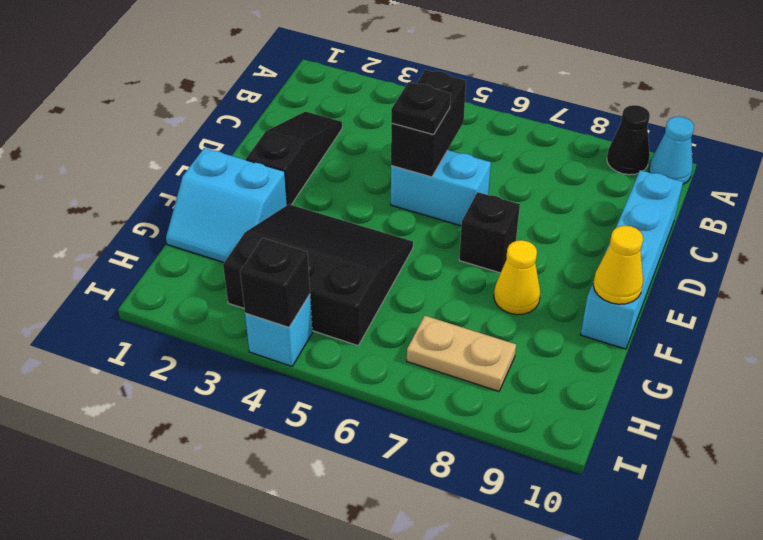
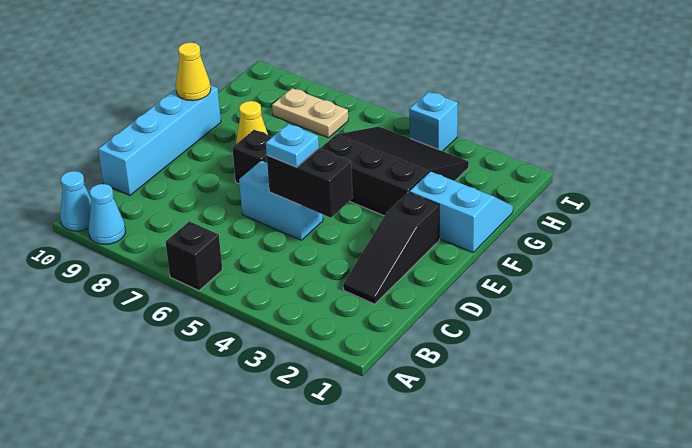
black cone A9 level 1 -> cyan cone A9 level 1
black brick C5:D5 level 2 -> black brick D4:D5 level 2
black plate D5 level 3 -> cyan plate D5 level 3
black slope F3:H5 level 1 top H -> black slope F3:H5 level 1 top F
black brick I4 level 2 -> black brick A6 level 1

